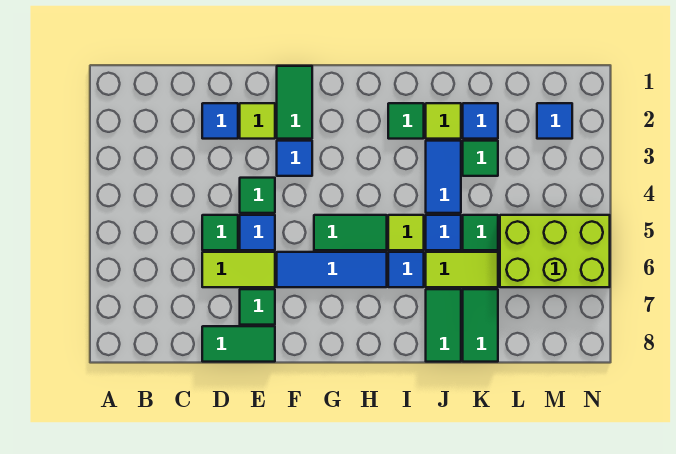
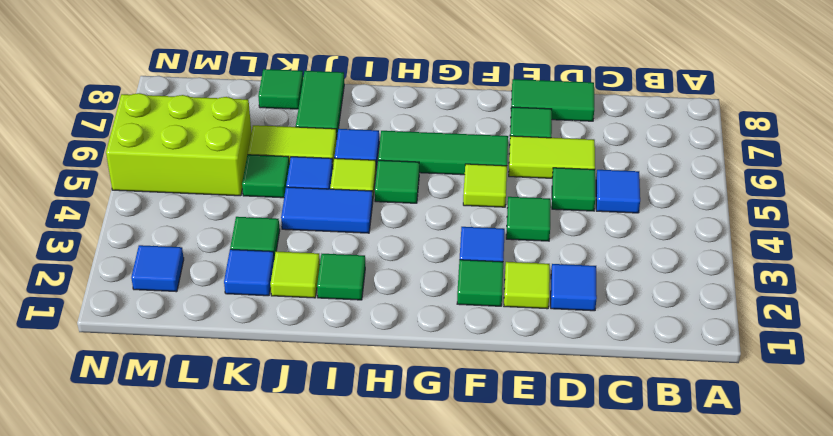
blue tile E5 level 1 -> blue tile C5 level 1
green tile F1:F2 level 1 -> green tile F2 level 1
none -> lime tile F5 level 1
blue tile F6:H6 level 1 -> green tile F6:H6 level 1
green tile G5:H5 level 1 -> green tile H5 level 1
blue tile J3:J4 level 1 -> blue tile I4:J4 level 1
green tile K7:K8 level 1 -> green tile K8 level 1

